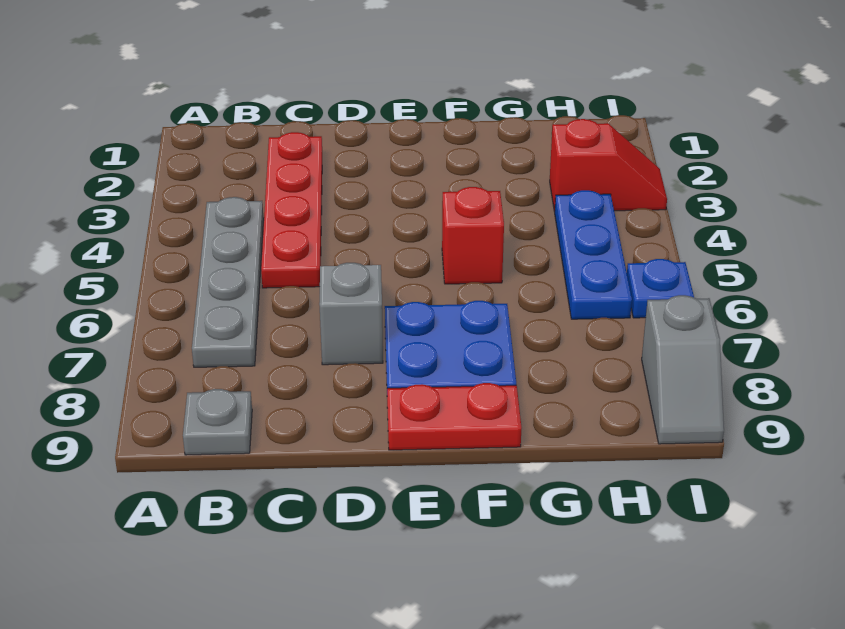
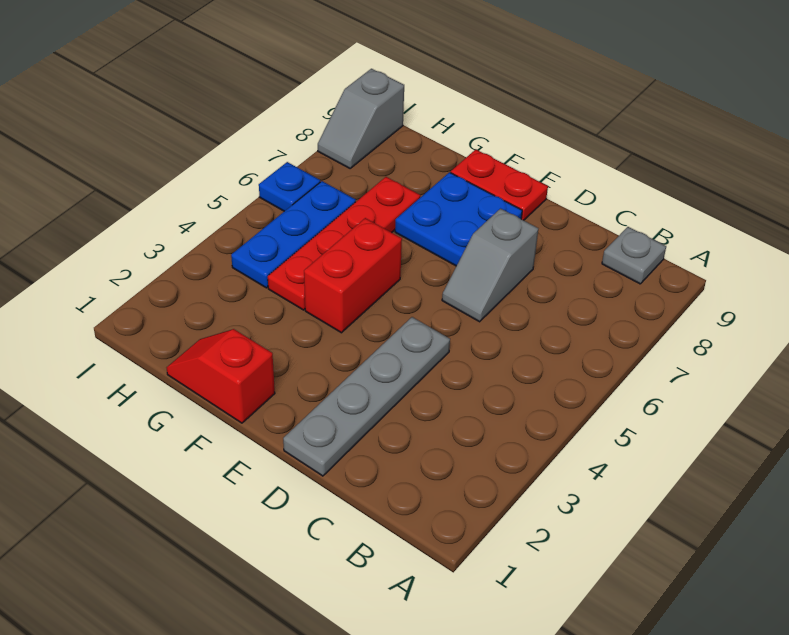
grey plate B4:B7 level 1 -> grey plate D1:D4 level 1
red plate C2:C5 level 1 -> red plate G4:G7 level 1
red brick F5 level 1 -> red brick F4:F5 level 1
red slope H3:I3 level 1 top H -> red slope F1:G1 level 1 top F
grey slope I8:I9 level 1 top 8 -> grey slope I8:I9 level 1 top 9

